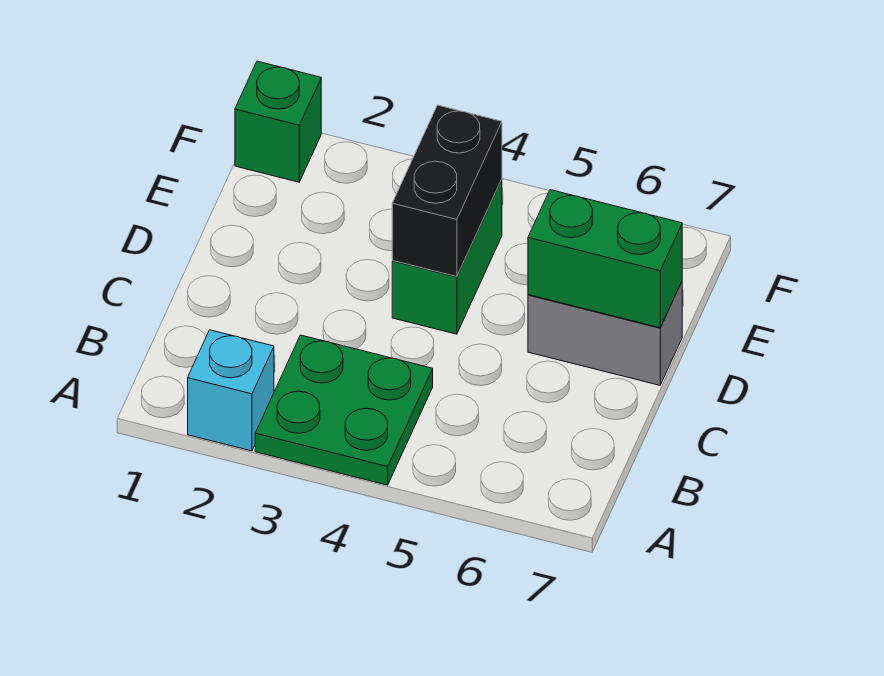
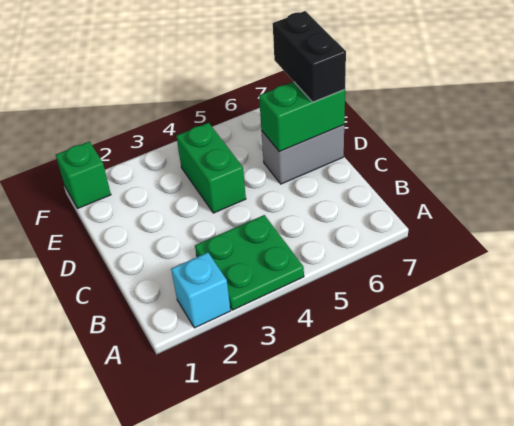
black brick D4:E4 level 2 -> black brick D7:E7 level 3

